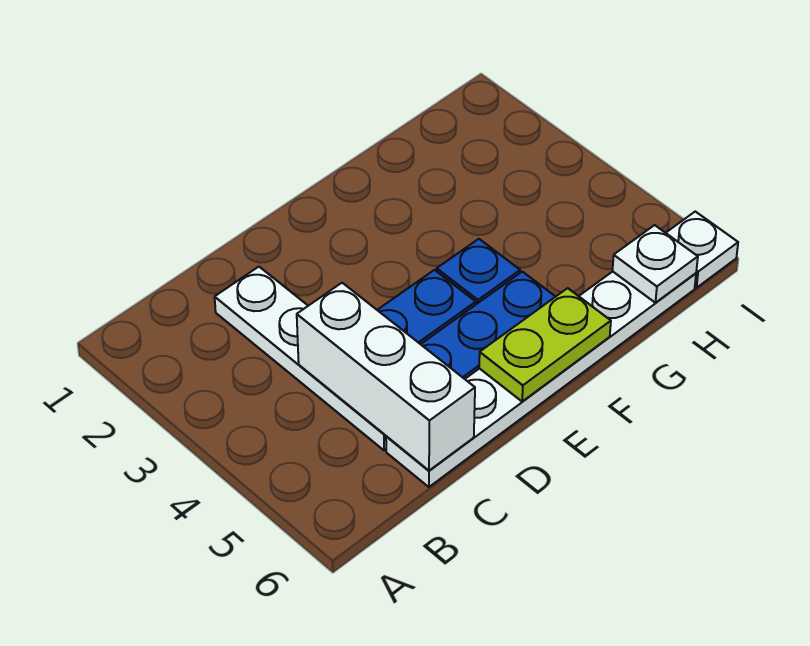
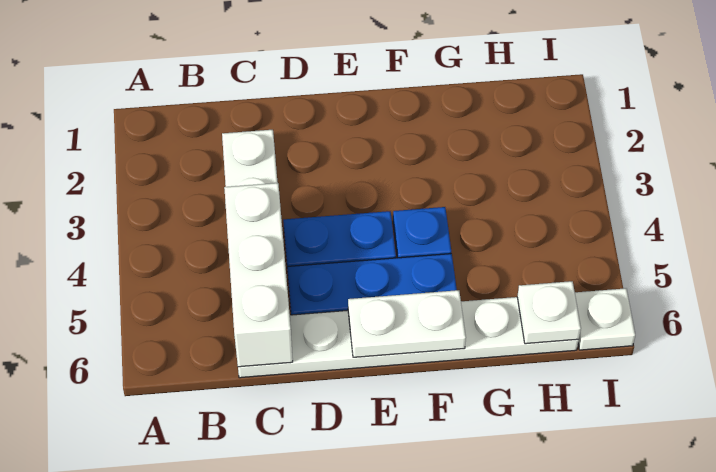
lime plate E6:F6 level 2 -> white plate E6:F6 level 2

